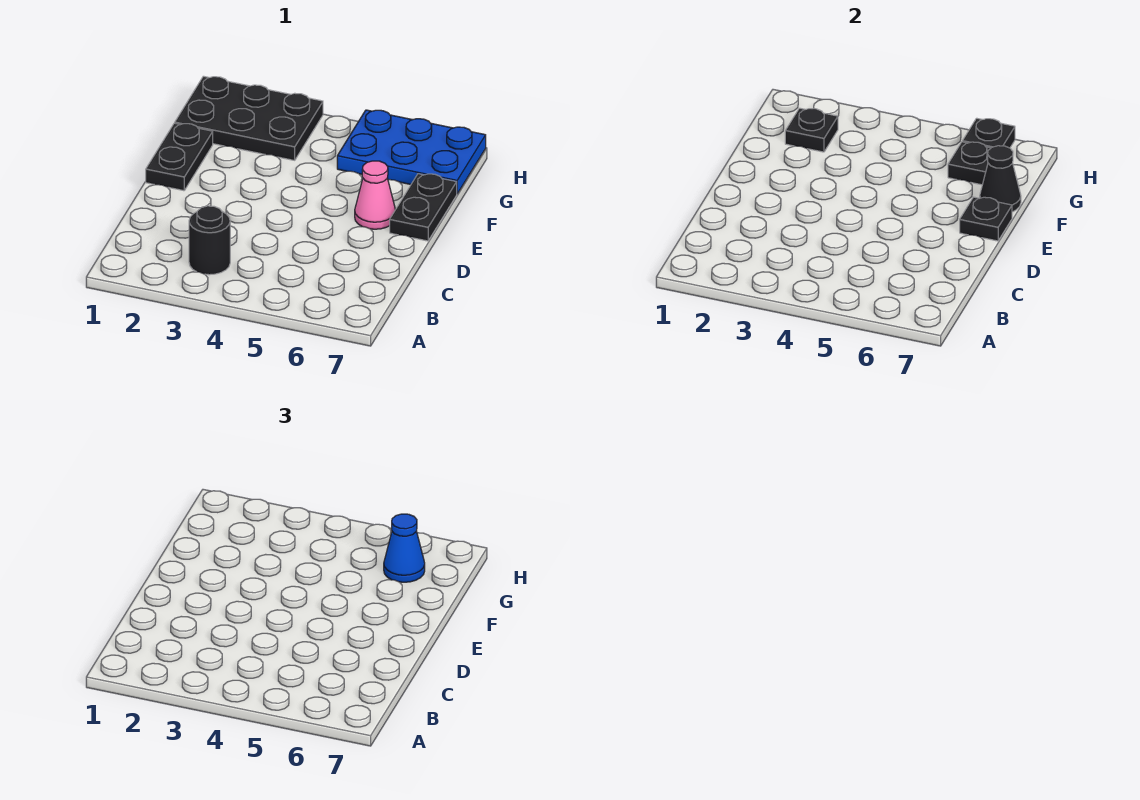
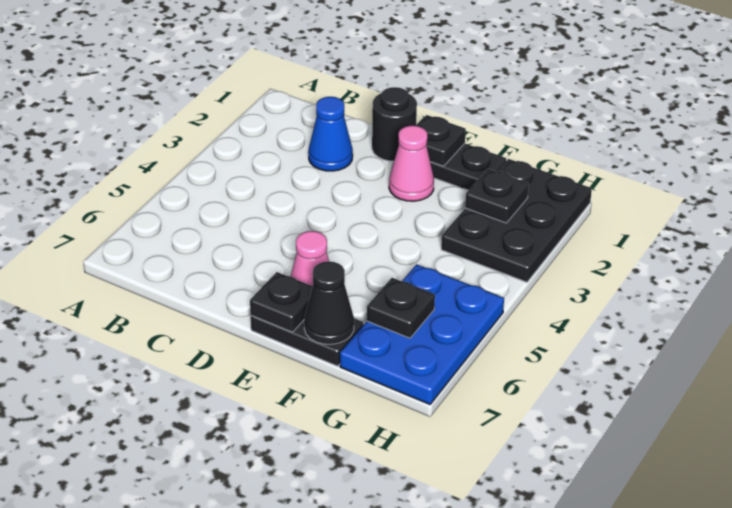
black round brick B3 level 1 -> black round brick D1 level 1
none -> pink cone E2 level 1
blue cone G6 level 3 -> blue cone C2 level 1
black plate H6 level 2 -> black plate E1 level 2

